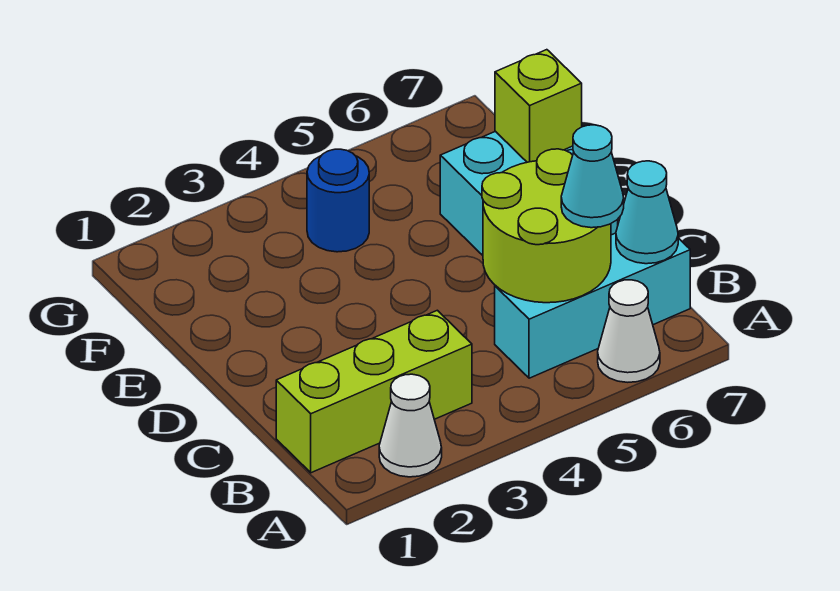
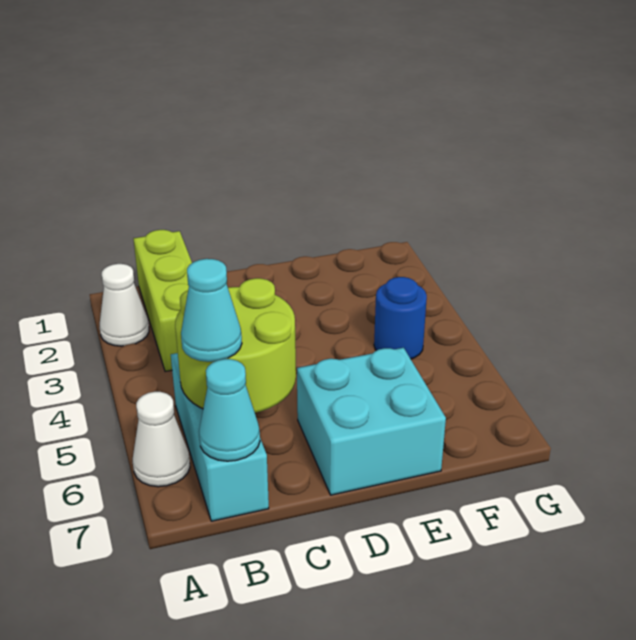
lime brick E7 level 2 -> none

